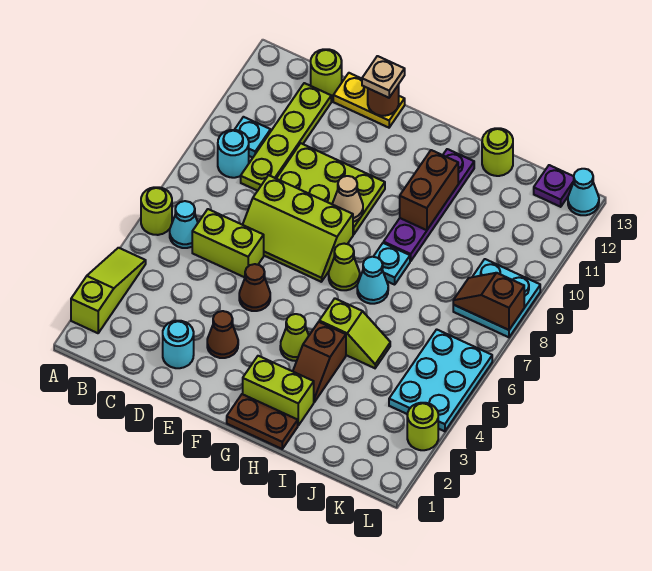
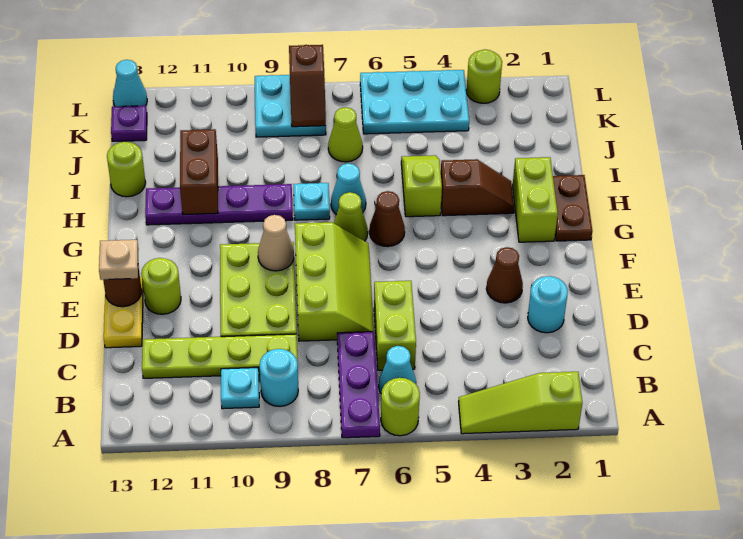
none -> purple plate A7:C7 level 1
lime round brick C13 level 1 -> lime round brick E12 level 1
brown cone E5 level 1 -> brown cone G6 level 1
lime cone G4 level 1 -> lime cone J7 level 1
brown brick H10:H11 level 2 -> brown brick H11:I11 level 2

